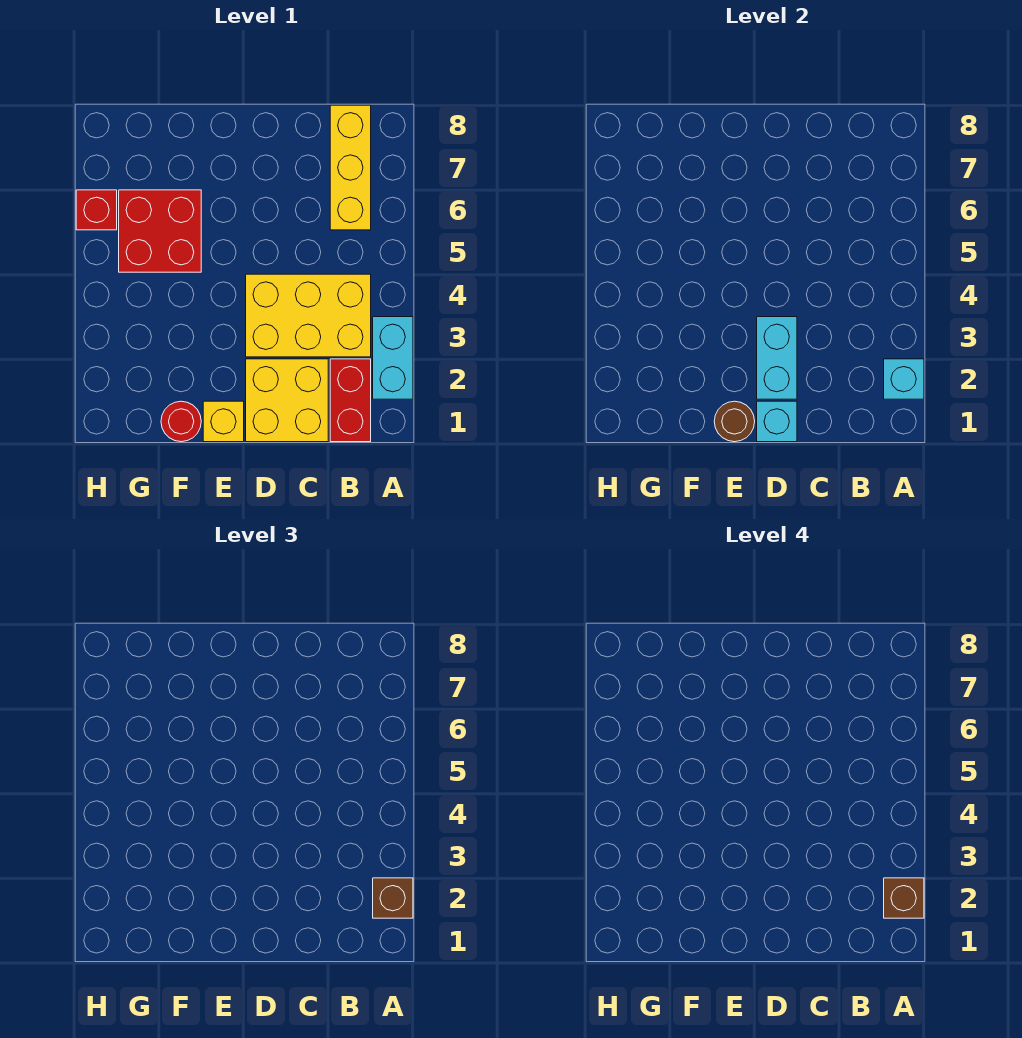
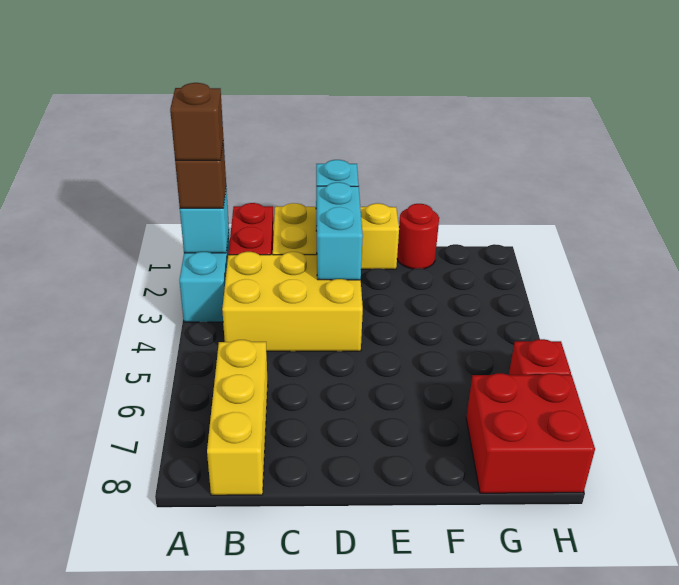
brown round brick E1 level 2 -> none
red brick F5:G6 level 1 -> red brick G7:H8 level 1

